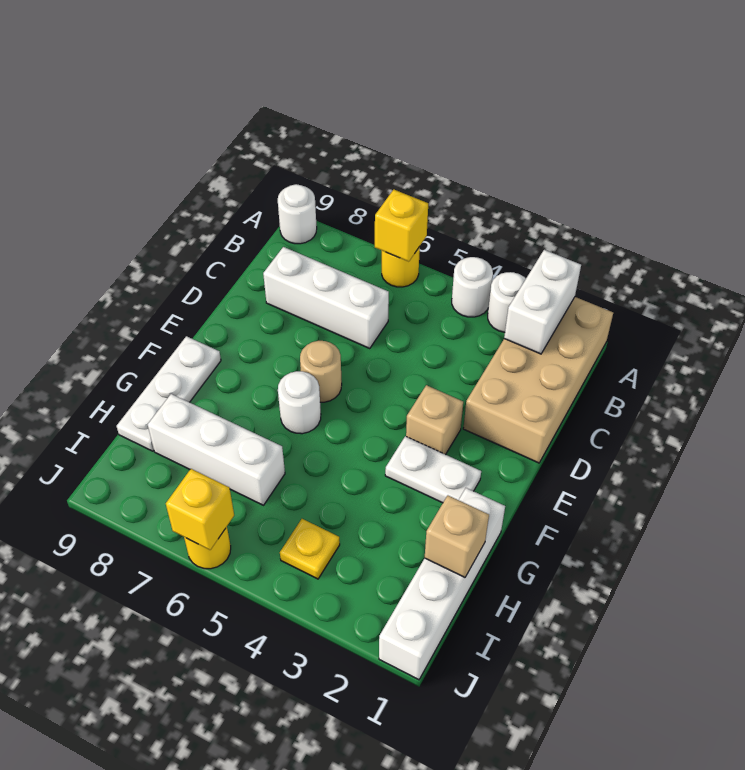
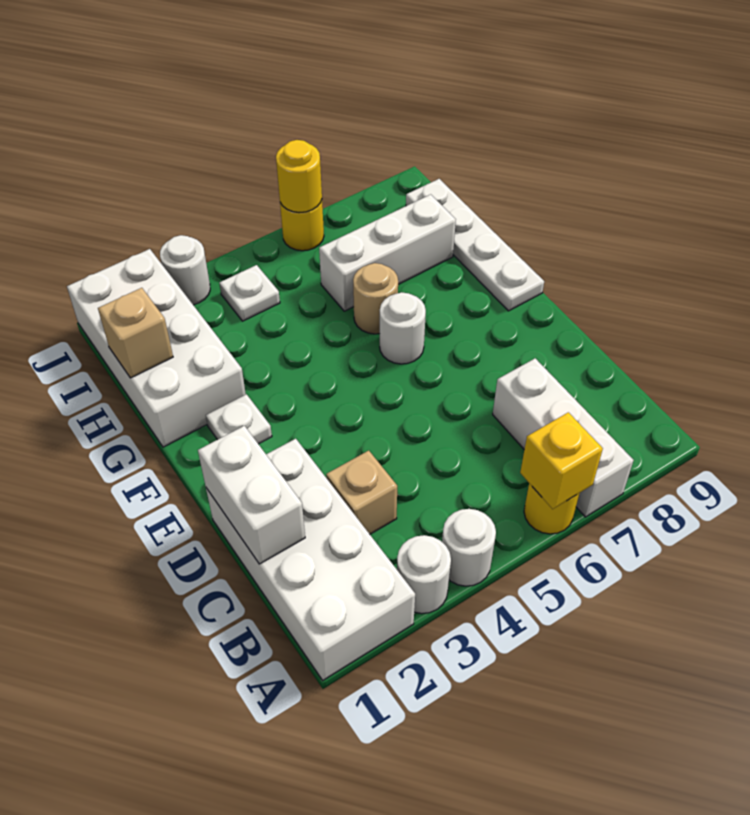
tan brick A1:D2 level 1 -> white brick A1:D2 level 1
white brick A2:B2 level 2 -> white brick C1:D1 level 2
white round brick A9 level 1 -> white round brick J3 level 1
white brick C6:C8 level 1 -> white brick A7:C7 level 1
tan brick E3 level 1 -> tan brick C3 level 1
tan round brick E6 level 1 -> tan round brick G6 level 1
white plate F2:F3 level 1 -> white plate F2 level 1
white plate F9:H9 level 1 -> white plate F9:I9 level 1
white brick G1:J1 level 1 -> white brick G1:J2 level 1
yellow plate I4 level 1 -> white plate I4 level 1
yellow brick J6 level 2 -> yellow round brick J6 level 2

